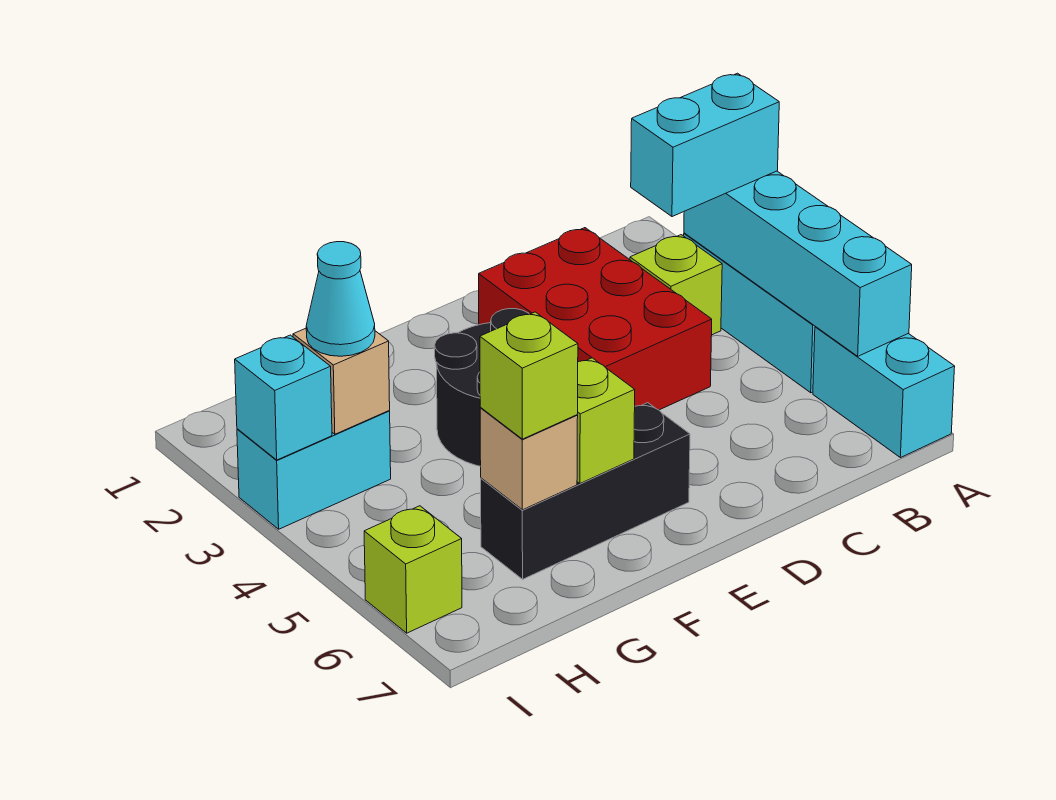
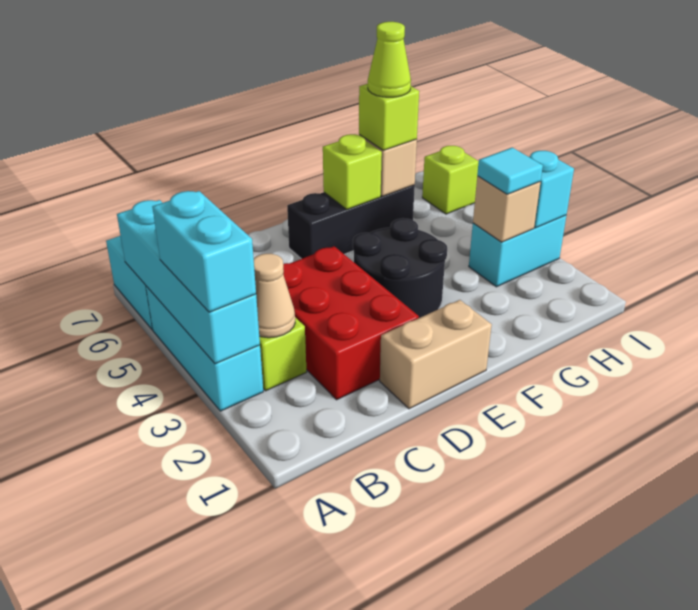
cyan brick A3:B3 level 3 -> cyan brick A3:A4 level 3
none -> tan cone B3 level 2
none -> tan brick D1:E1 level 1
none -> lime cone G6 level 4
cyan cone H3 level 3 -> cyan tile H3 level 3

